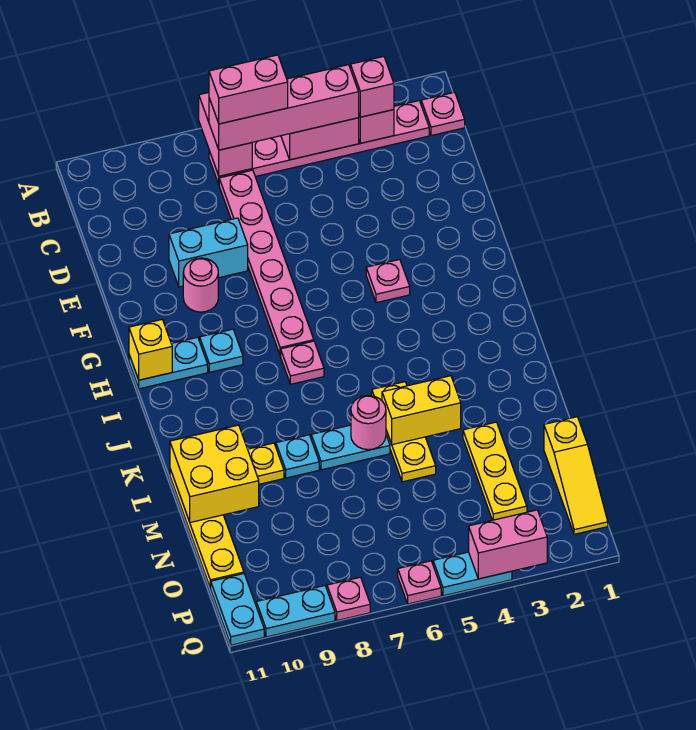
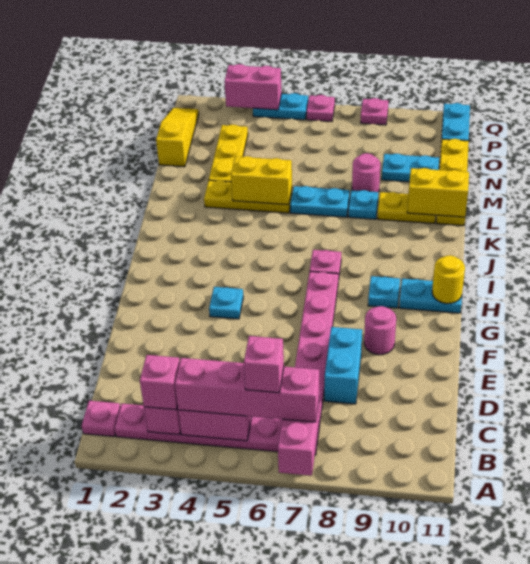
pink brick B6:B7 level 4 -> pink brick B6 level 4
cyan brick E8:E9 level 1 -> cyan brick D8:E8 level 1
pink plate G4 level 1 -> cyan plate G4 level 1
yellow brick H11 level 2 -> yellow round brick H11 level 2
yellow plate K5:M5 level 1 -> yellow plate L3:L5 level 1
pink round brick L6 level 2 -> pink round brick M8 level 1
yellow brick L10:M11 level 2 -> yellow brick L10:L11 level 2
cyan plate Q9:Q10 level 1 -> cyan plate N9:N10 level 1

